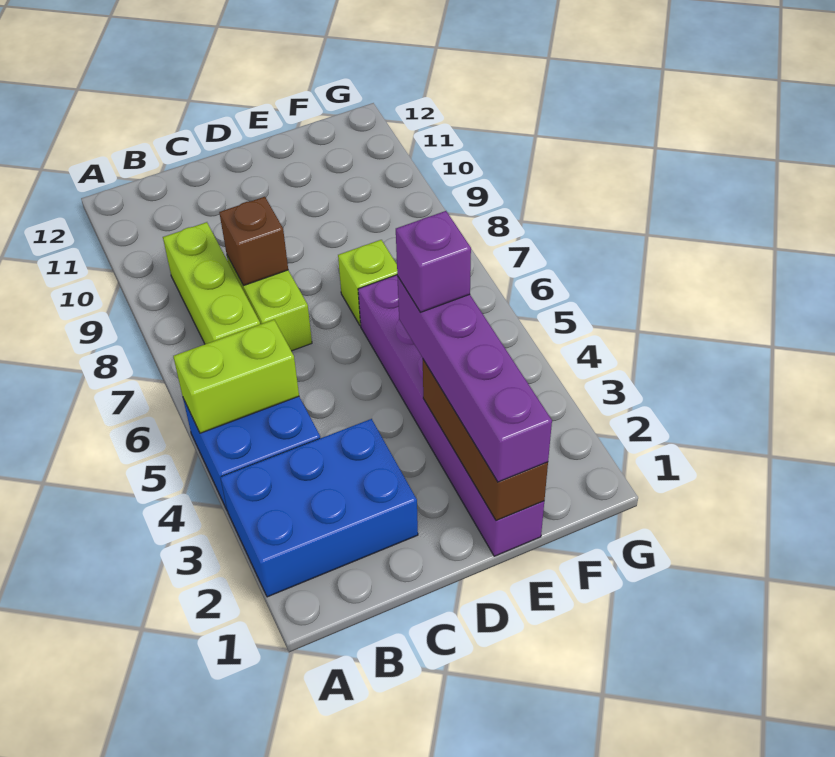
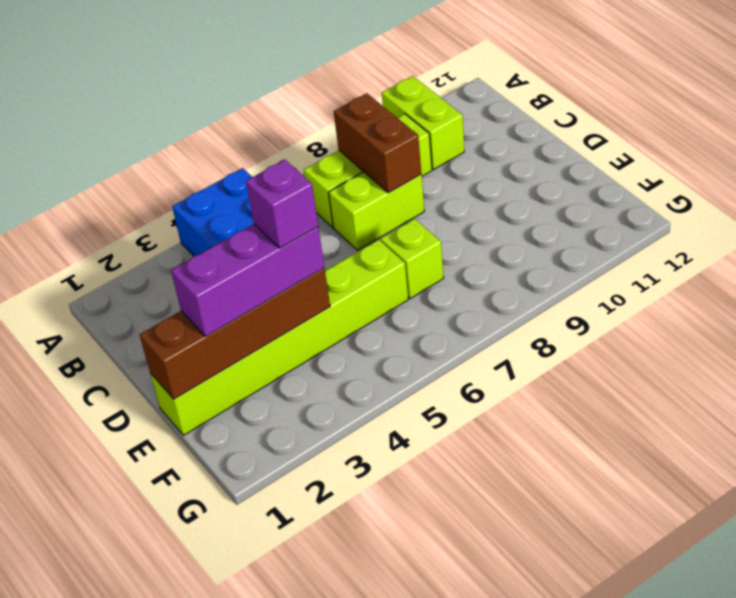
blue brick A2:C3 level 1 -> none
lime brick A5:B5 level 2 -> lime brick A10:B10 level 1
brown brick C8 level 2 -> brown brick B8:C8 level 2
purple brick E1:E6 level 1 -> lime brick E1:E6 level 1
brown brick E1:E3 level 2 -> brown brick E1:E4 level 2
purple brick E1:E4 level 3 -> purple brick E2:E4 level 3

